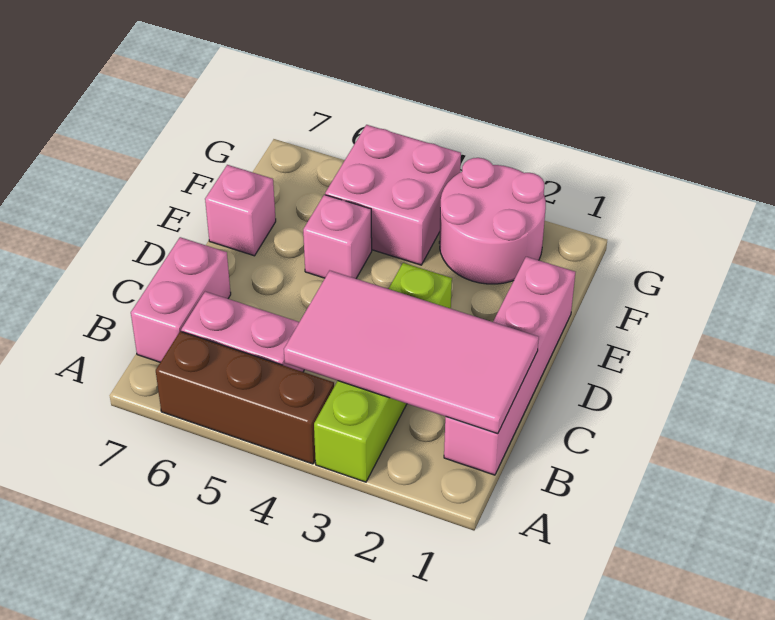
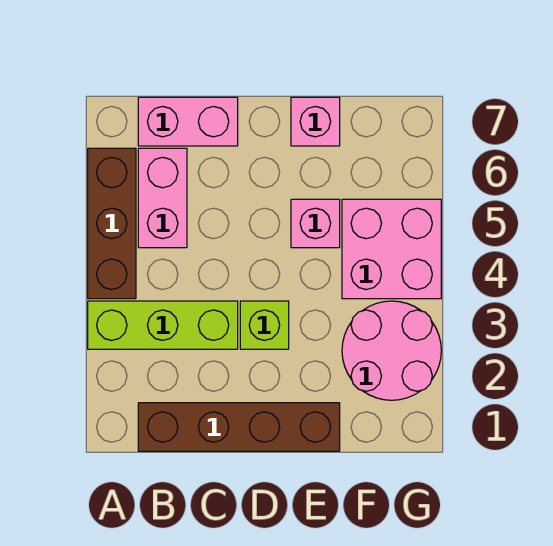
pink brick B1:E1 level 1 -> brown brick B1:E1 level 1
pink tile B1:C4 level 2 -> none

